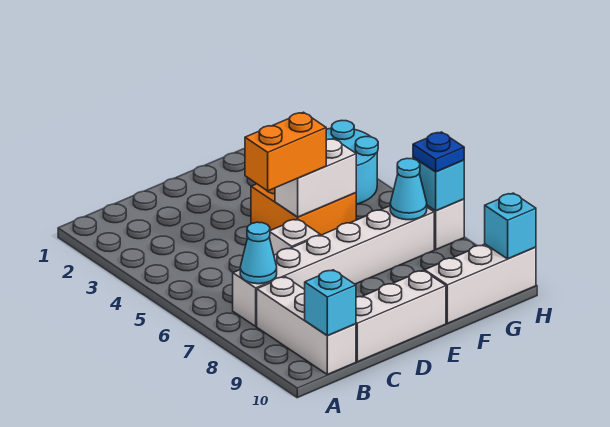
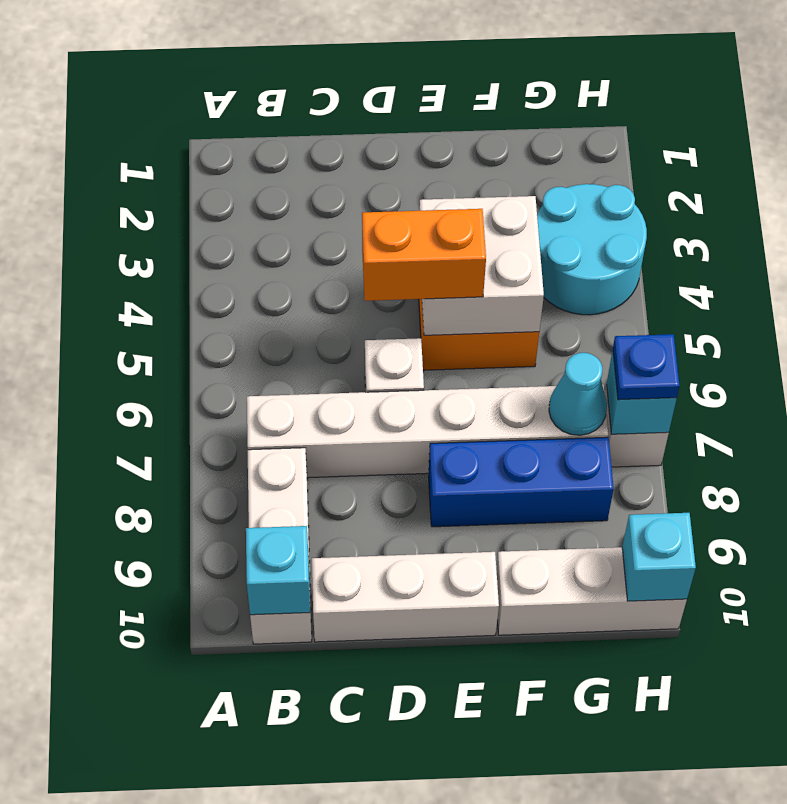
cyan cone B7 level 2 -> none
white brick E5:F5 level 2 -> white brick E4:F5 level 2
none -> blue brick E8:G8 level 1

